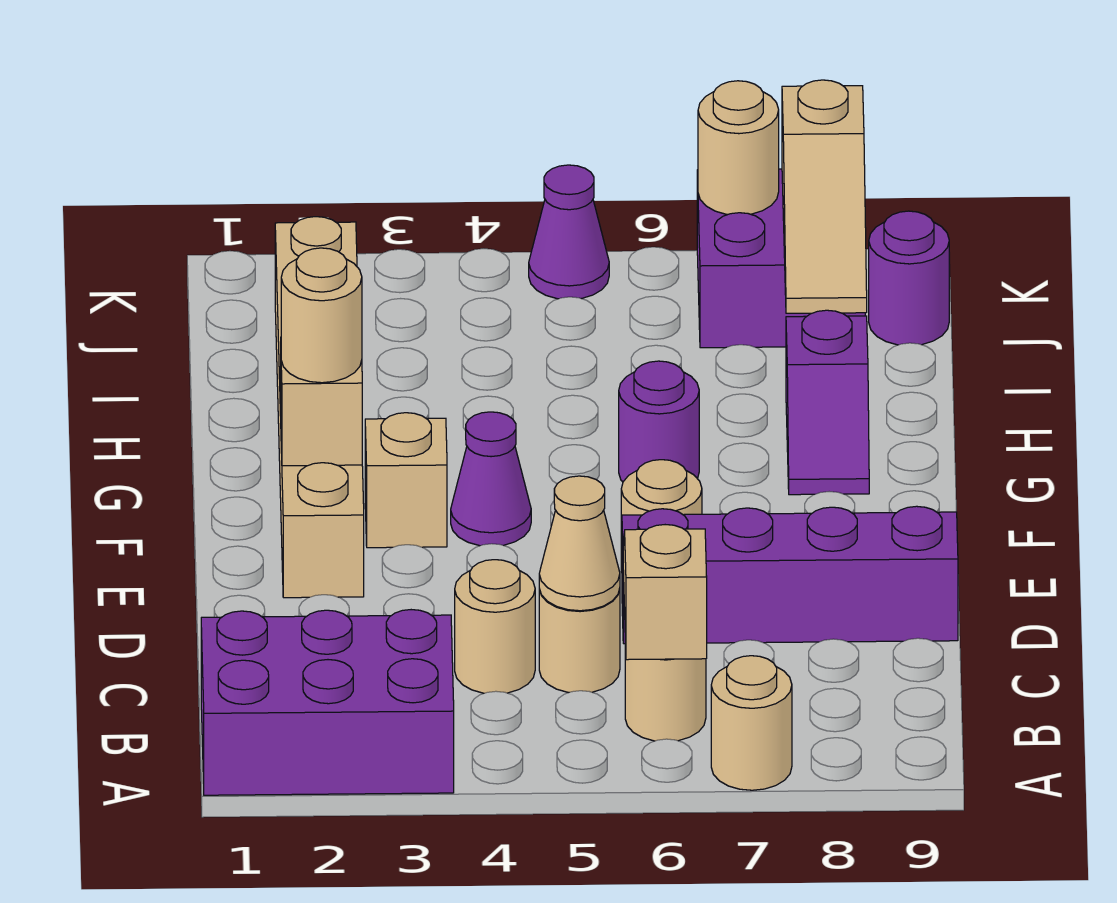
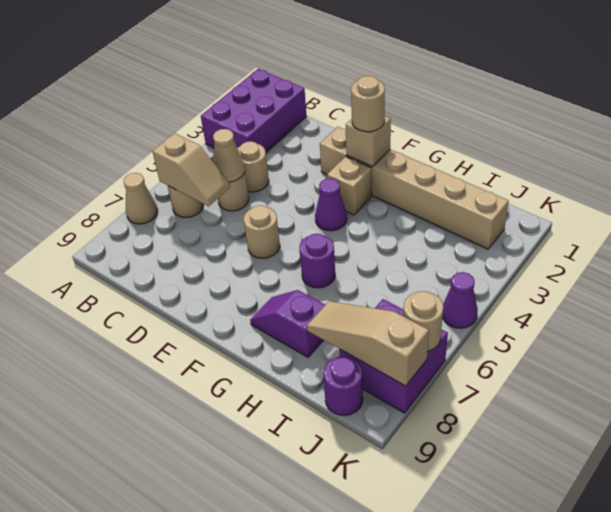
tan round brick A7 level 1 -> tan cone A7 level 1
purple brick D6:D9 level 1 -> none

